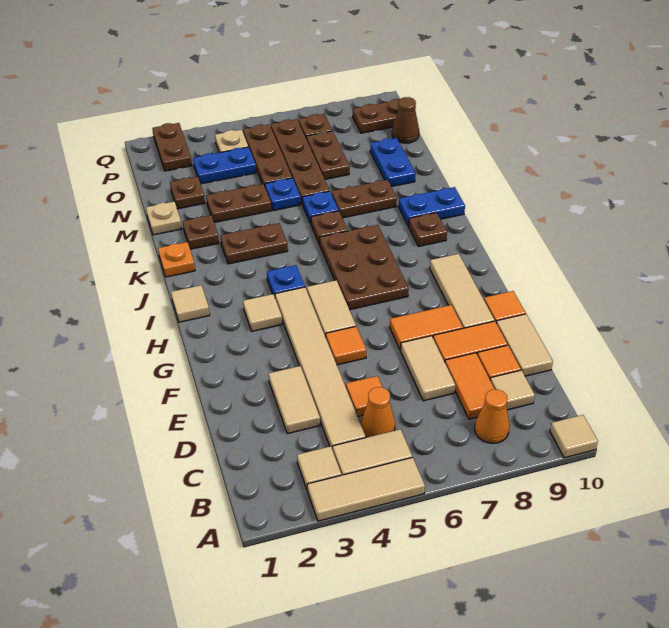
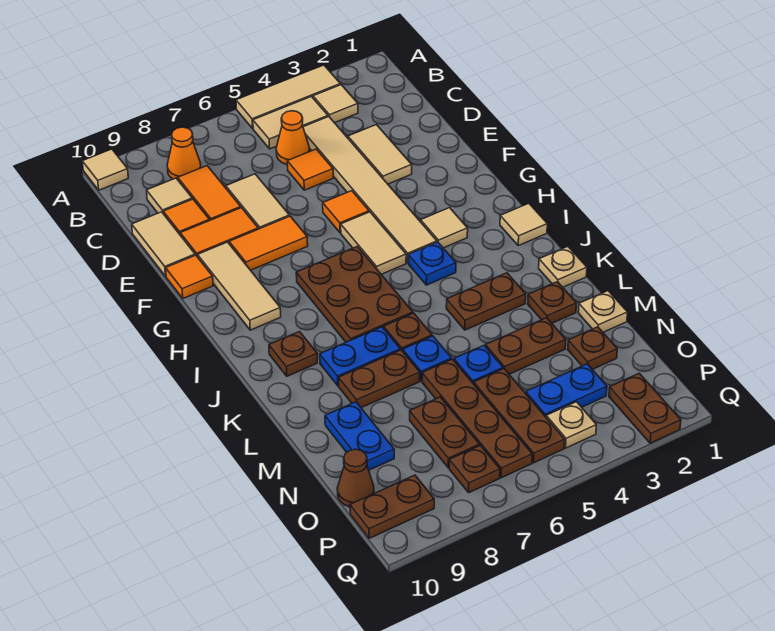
orange plate K1 level 1 -> tan plate K1 level 1
blue plate K9:K10 level 1 -> blue plate K7:K8 level 1

